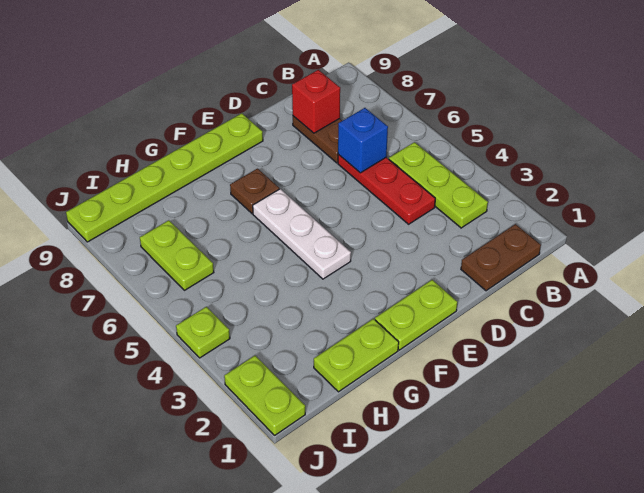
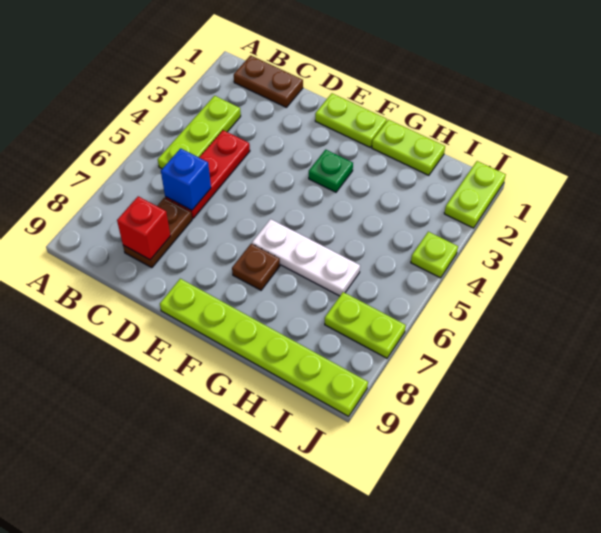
none -> green plate F3 level 1
white plate F4:F6 level 1 -> white plate F6:H6 level 1
lime plate I6:I7 level 1 -> lime plate I7:J7 level 1

